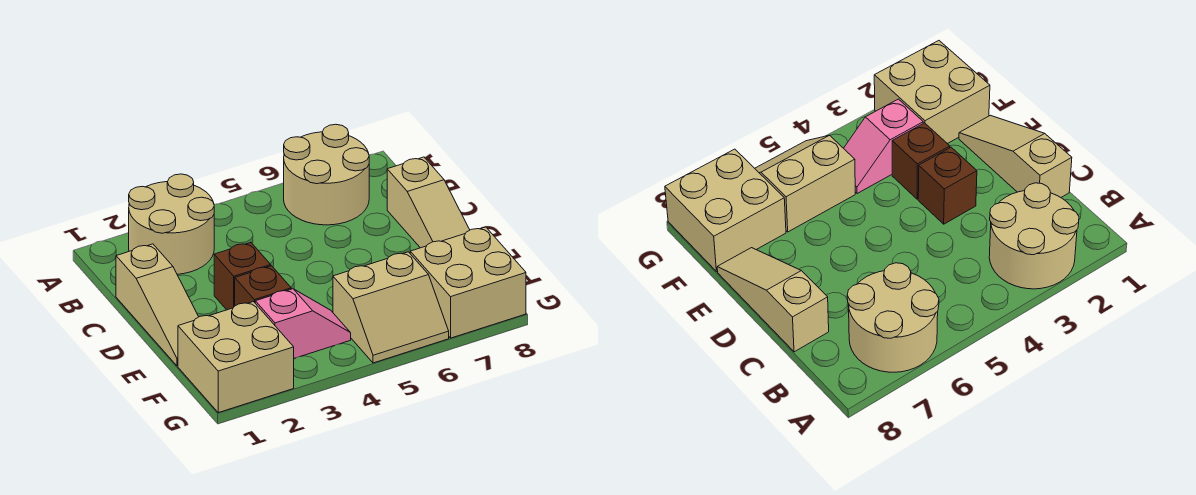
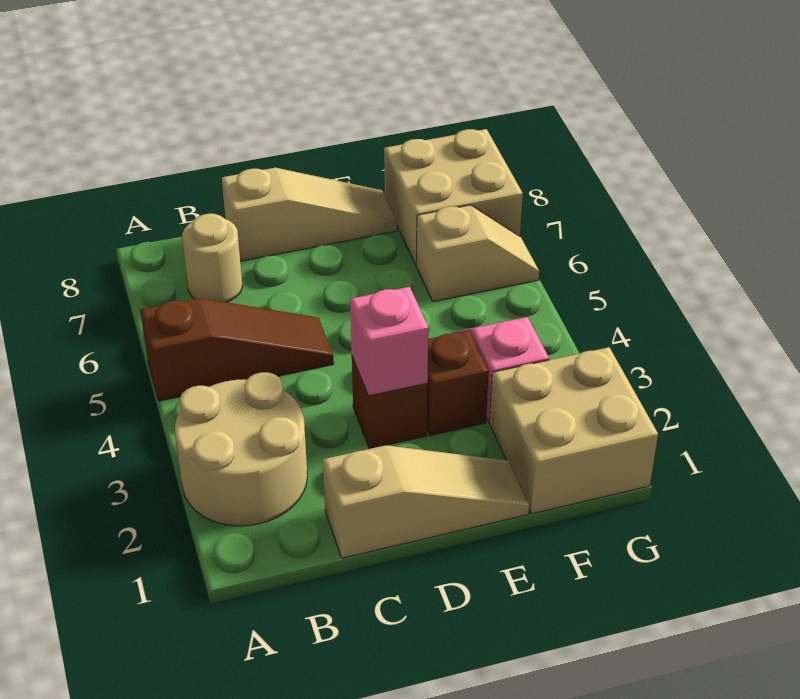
none -> brown slope A5:C5 level 1 top A
tan round brick A6:B7 level 1 -> tan round brick B7 level 1
none -> pink brick D3 level 2
tan slope F5:G6 level 1 top F -> tan slope F6:G6 level 1 top F

